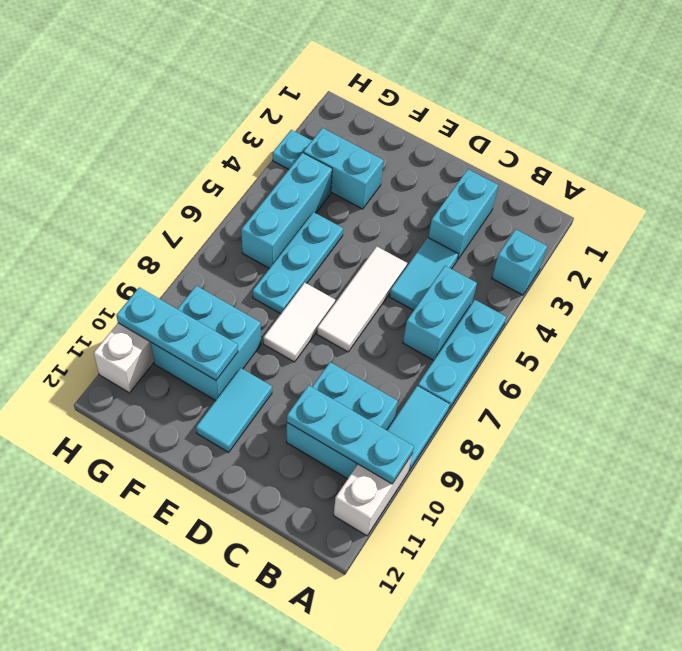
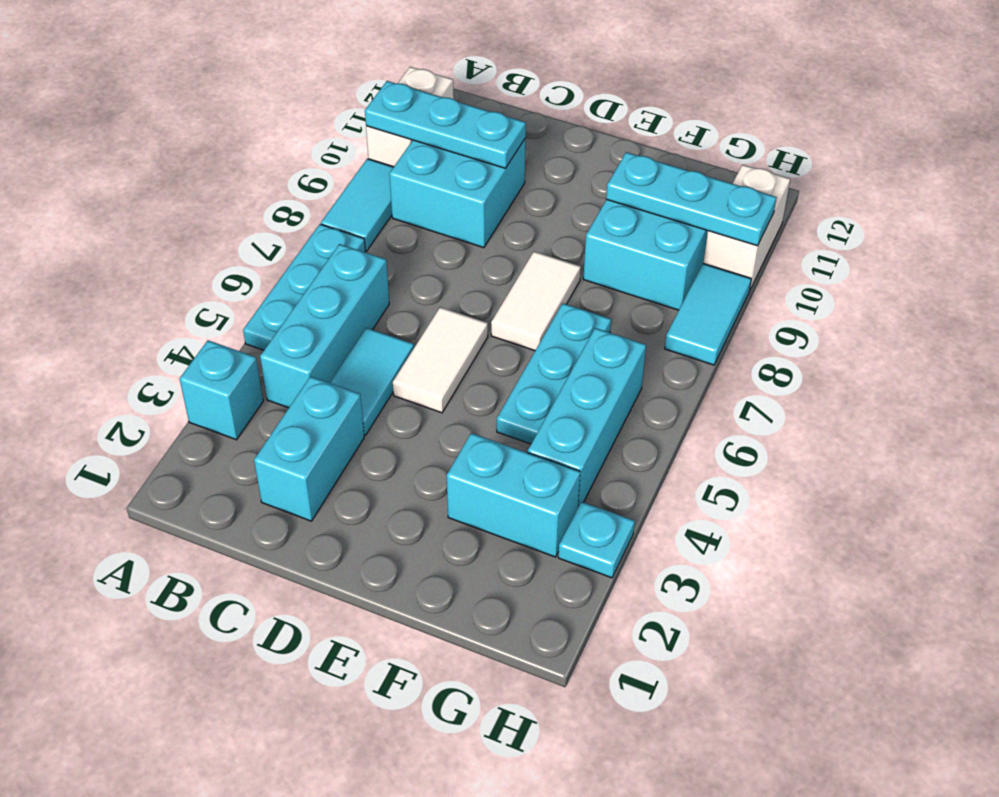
cyan brick B5:B6 level 1 -> cyan brick B4:B6 level 1
white tile D5:D7 level 1 -> white tile D5:D6 level 1
cyan tile E10:E11 level 1 -> cyan tile H8:H9 level 1

